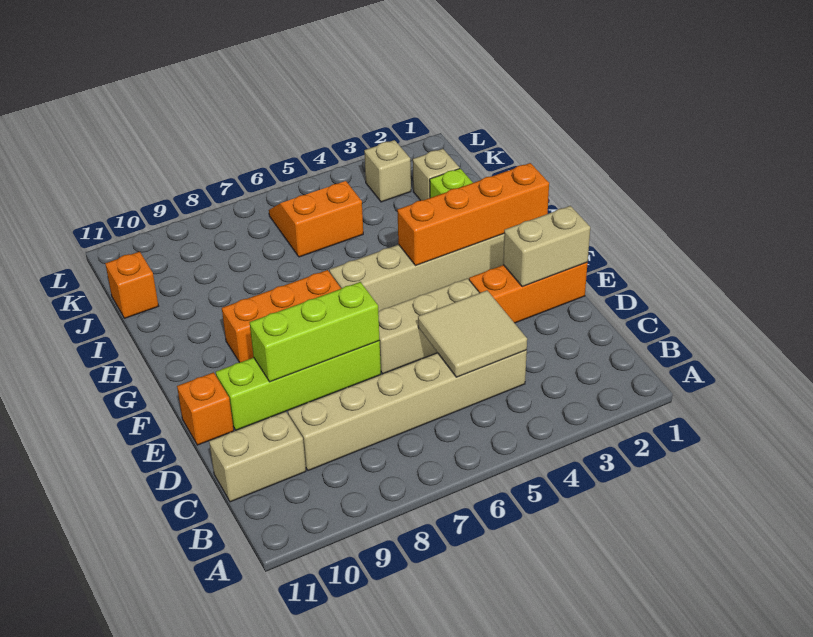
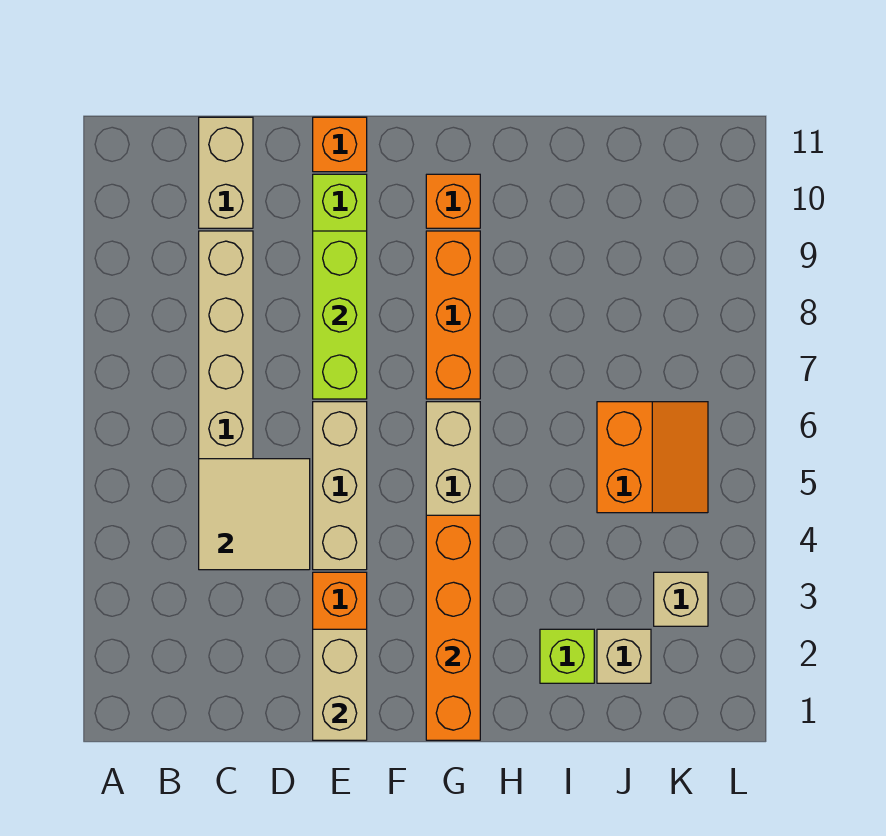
orange brick J11 level 1 -> orange brick G10 level 1

